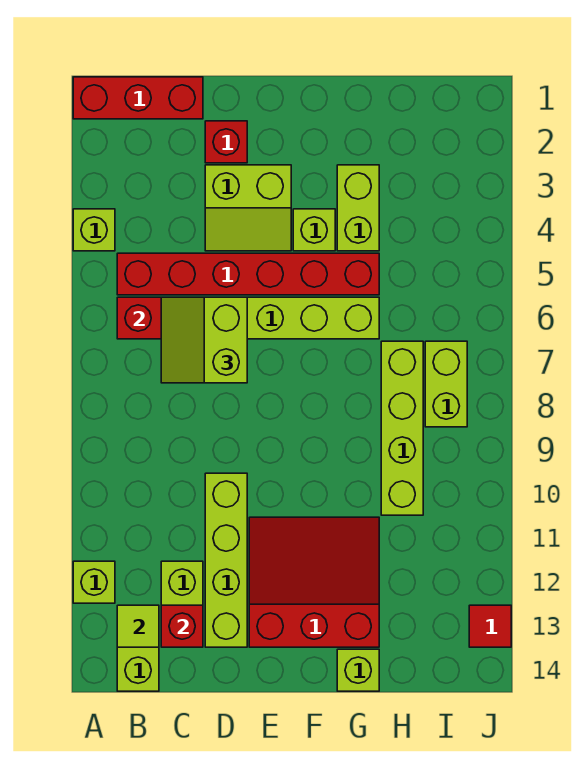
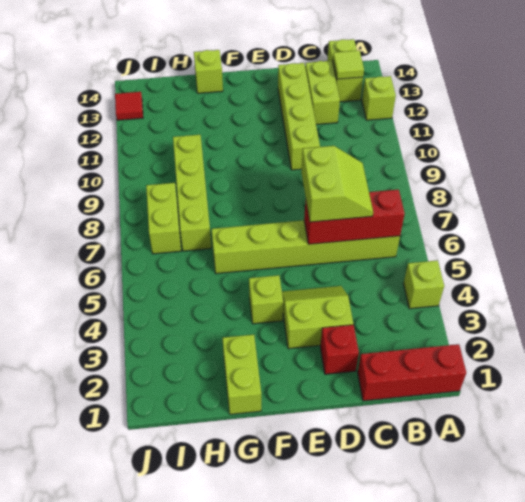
red brick B5:G5 level 1 -> none
red brick C13 level 2 -> none
red slope E11:G13 level 1 top 13 -> none
lime brick G3:G4 level 1 -> lime brick G1:G2 level 1

